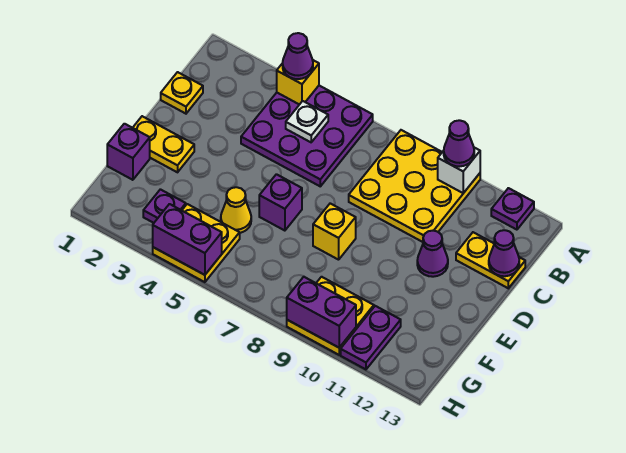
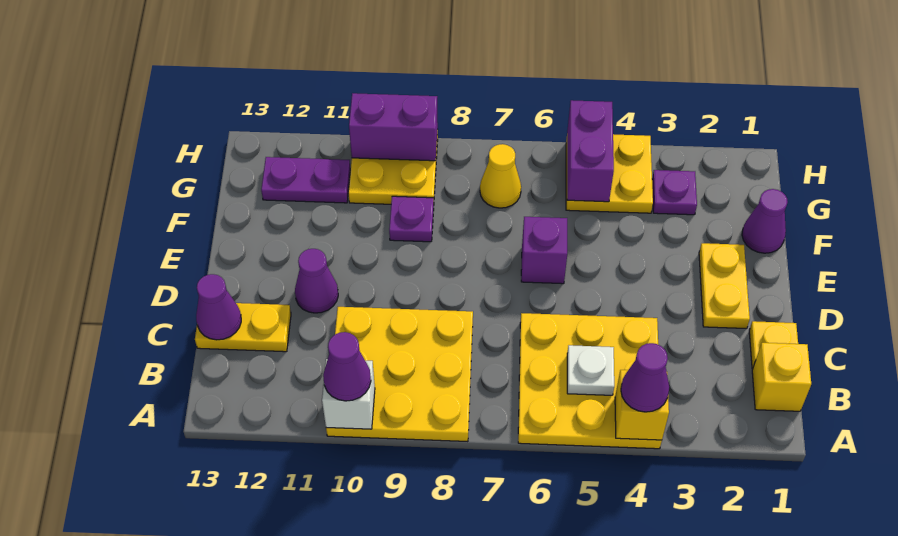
purple plate A4:C6 level 1 -> yellow plate A4:C6 level 1
purple plate A12 level 1 -> purple plate F9 level 1
yellow plate E1:E2 level 1 -> yellow plate D2:E2 level 1
yellow brick E8 level 1 -> yellow brick B1 level 1
purple brick F1 level 1 -> purple cone F1 level 1
yellow cone F5 level 1 -> yellow cone G7 level 1
purple plate G11:H11 level 1 -> purple plate G11:G12 level 1
purple brick H4:H5 level 2 -> purple brick G5:H5 level 2

